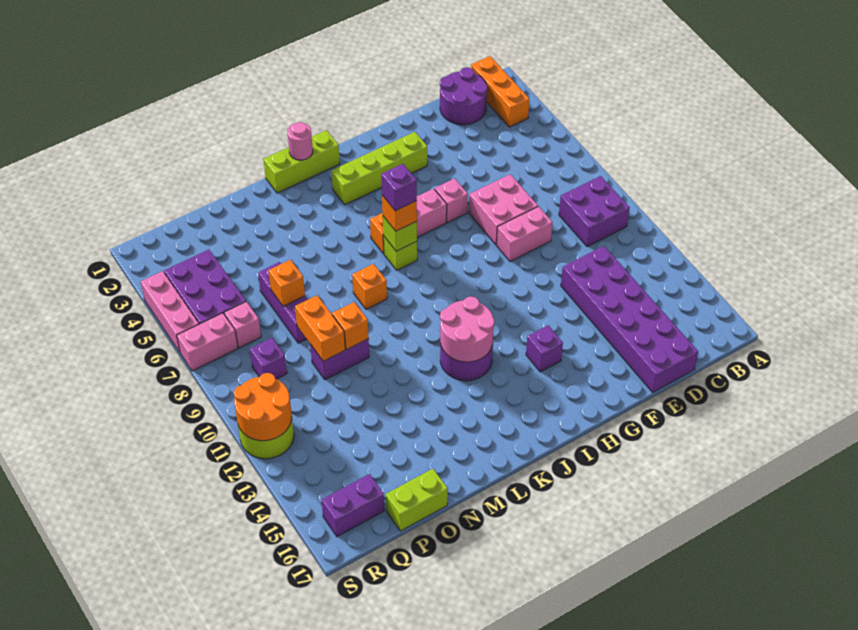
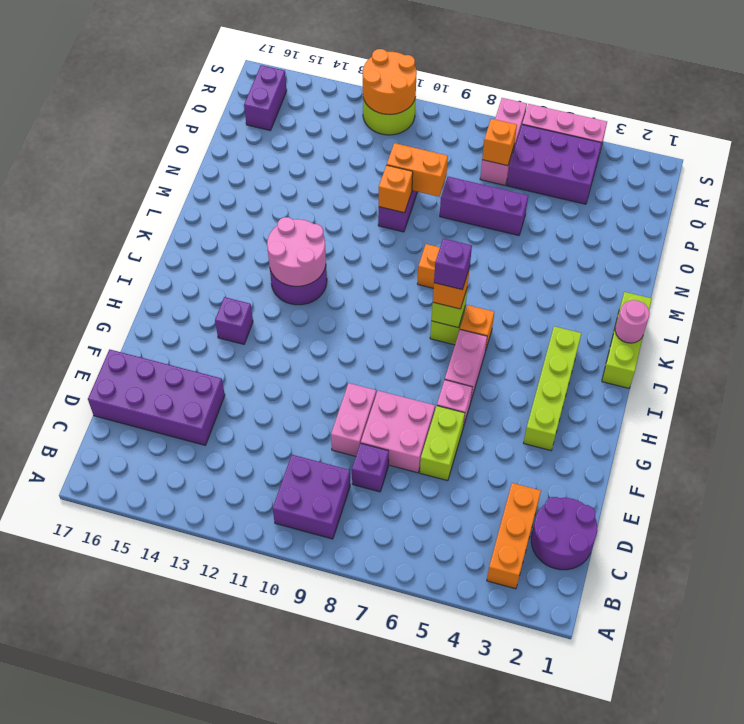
orange brick B1:B3 level 1 -> orange brick B3:D3 level 1
purple brick D12:E17 level 1 -> purple brick D14:E17 level 1
orange brick O7 level 2 -> orange brick Q7 level 2
lime brick O17:P17 level 1 -> lime brick E6:F6 level 1
purple brick Q9 level 1 -> purple brick D8 level 1

